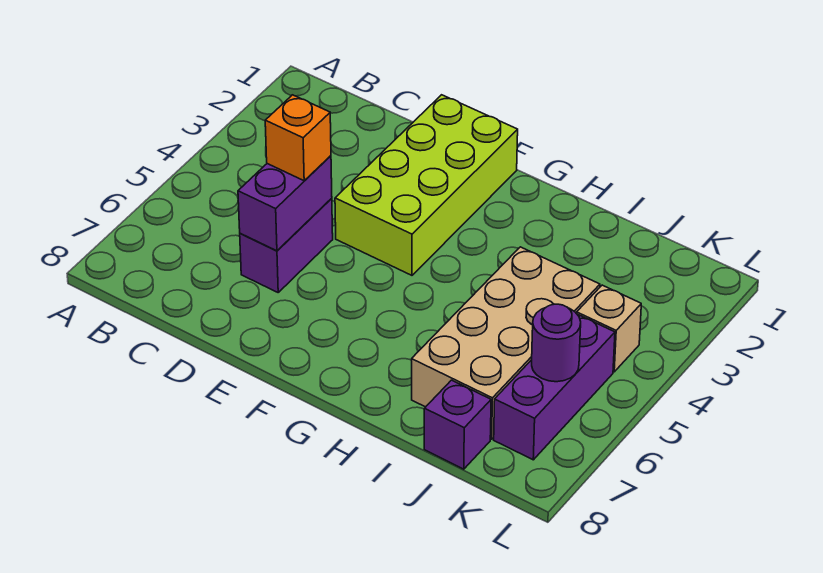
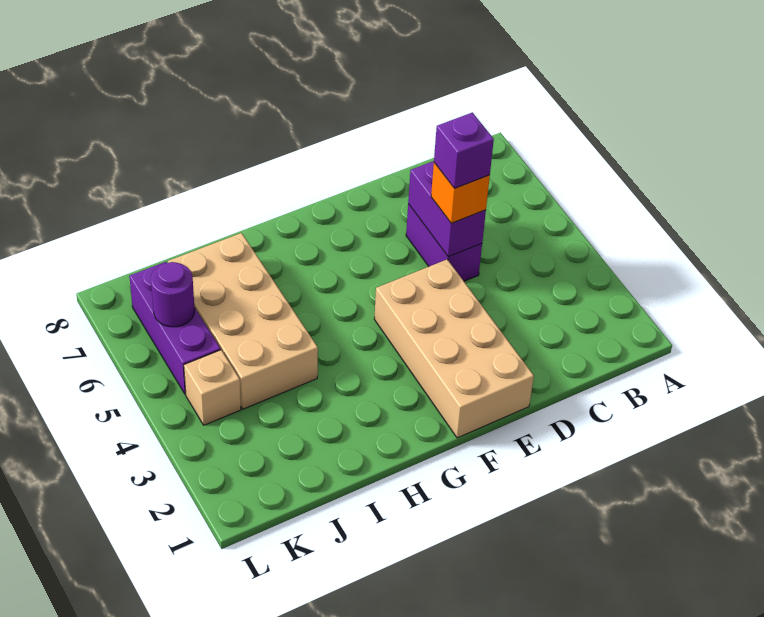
lime brick E1:F4 level 1 -> tan brick E1:F4 level 1
purple brick J8 level 1 -> purple brick D5 level 4

